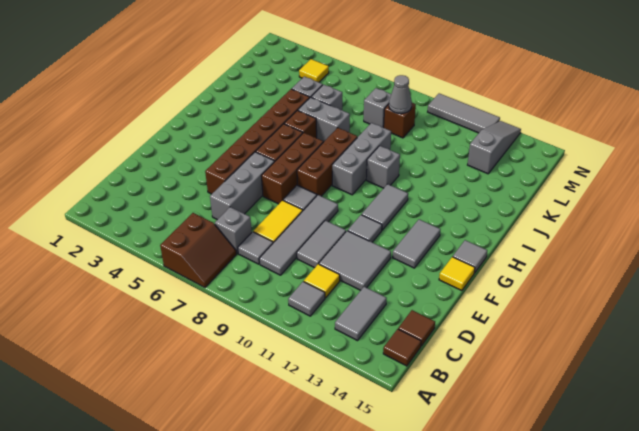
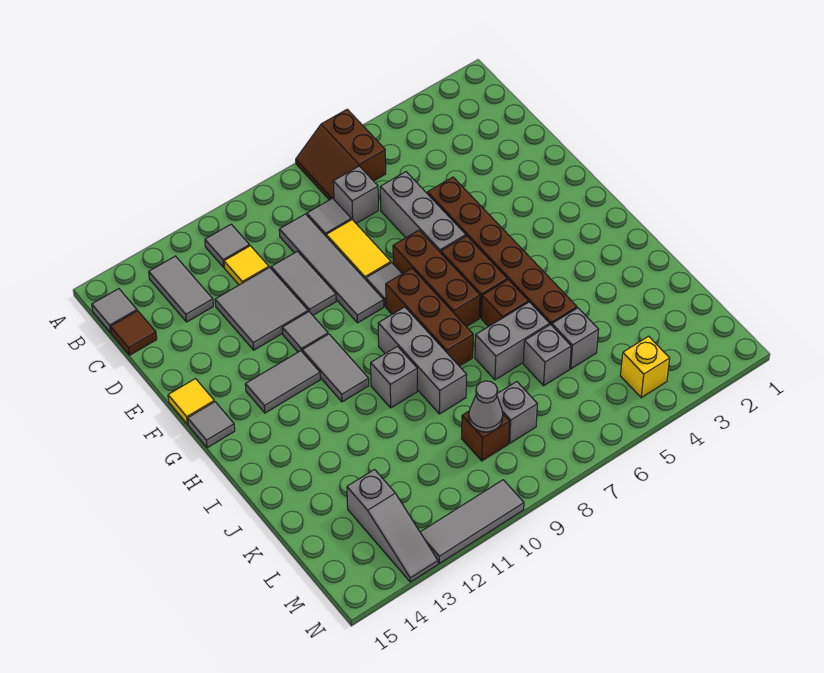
brown tile B15 level 1 -> grey tile B15 level 1
grey tile F13:G13 level 1 -> grey tile G12:G13 level 1
yellow tile M4 level 1 -> yellow brick M4 level 1

